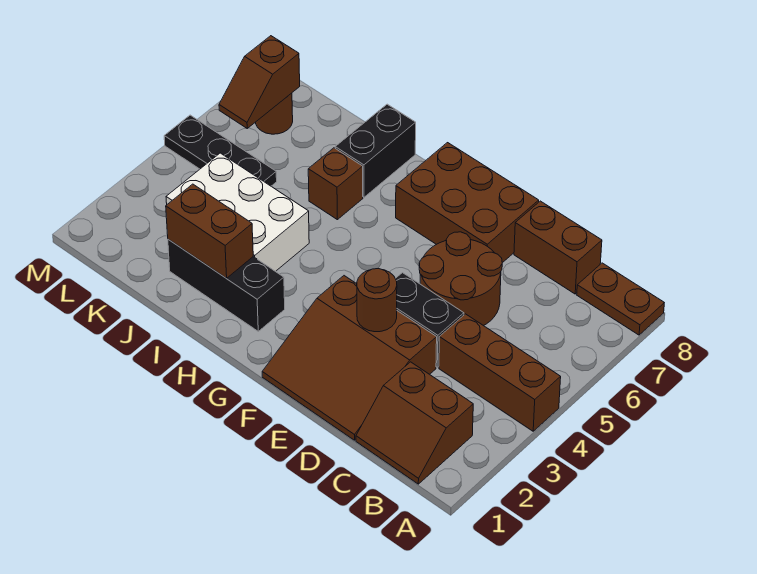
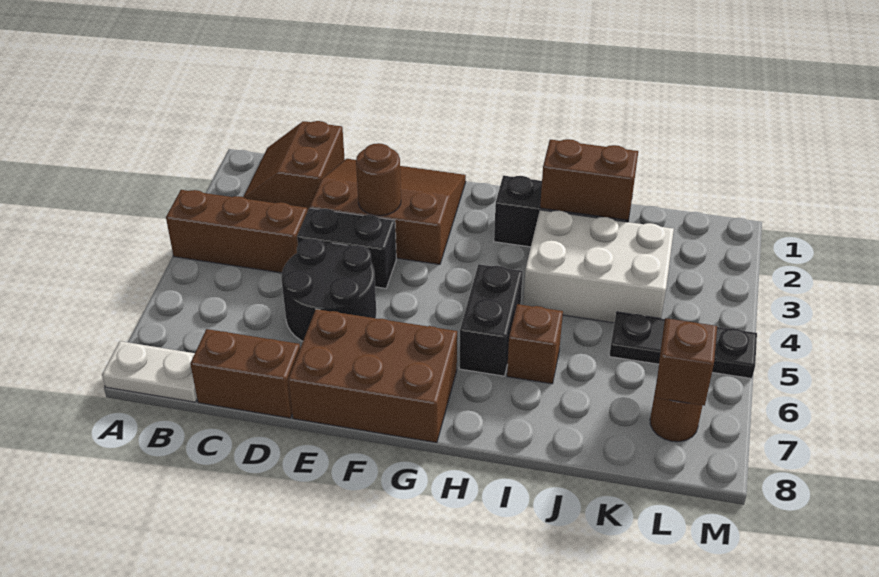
brown plate A8:B8 level 1 -> white plate A8:B8 level 1
brown slope B1:C2 level 1 top 2 -> brown slope B1:C2 level 1 top C
brown round brick D5:E6 level 1 -> black round brick D5:E6 level 1
black brick I7:I8 level 1 -> black brick H5:H6 level 1

